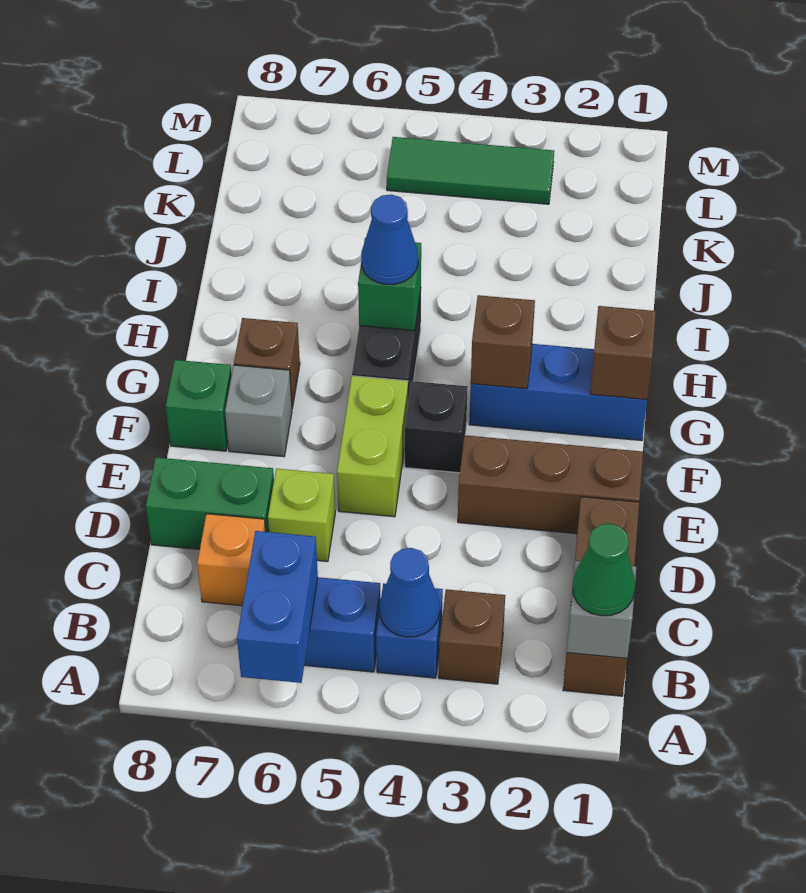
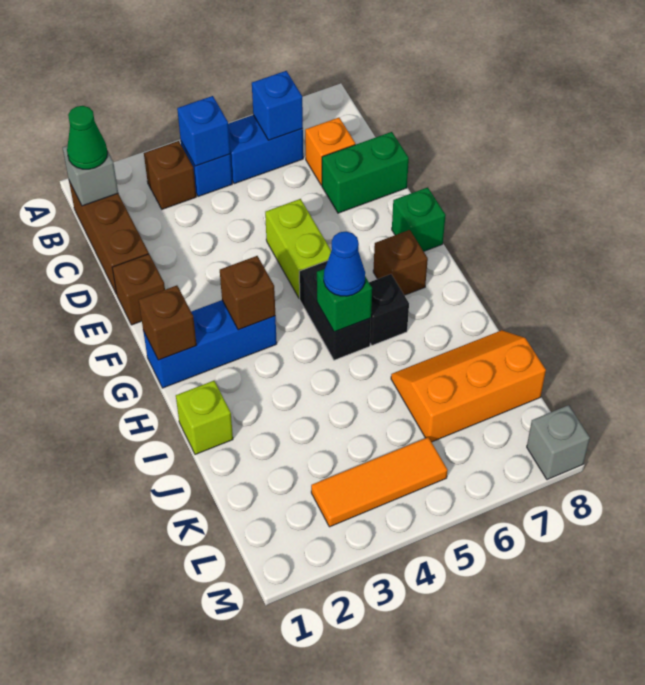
blue brick A6:B6 level 2 -> blue brick B6 level 2
blue cone B4 level 2 -> blue brick B4 level 2
lime brick D6 level 1 -> lime brick I1 level 1
brown brick E1:E3 level 1 -> brown brick E1 level 1
black brick F4 level 1 -> black brick H6 level 1
grey brick F7 level 1 -> grey brick M8 level 1
none -> orange slope J6:K8 level 1 top K
green tile L3:L5 level 1 -> orange tile L3:L5 level 1

